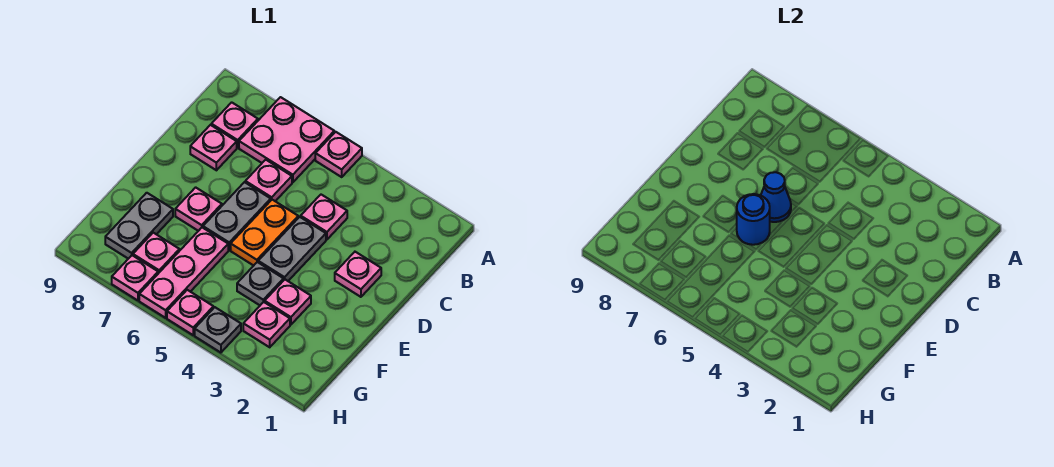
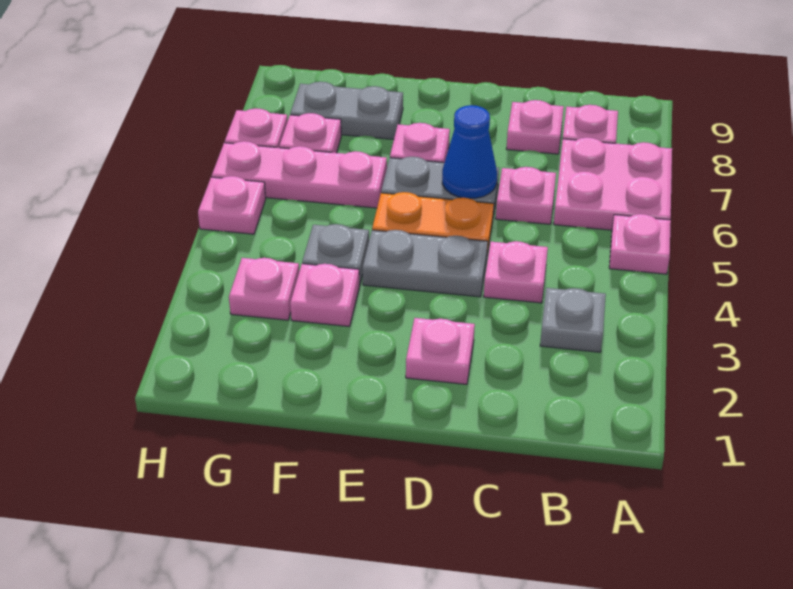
blue round brick E6 level 2 -> none
grey plate H4 level 1 -> grey plate B3 level 1

